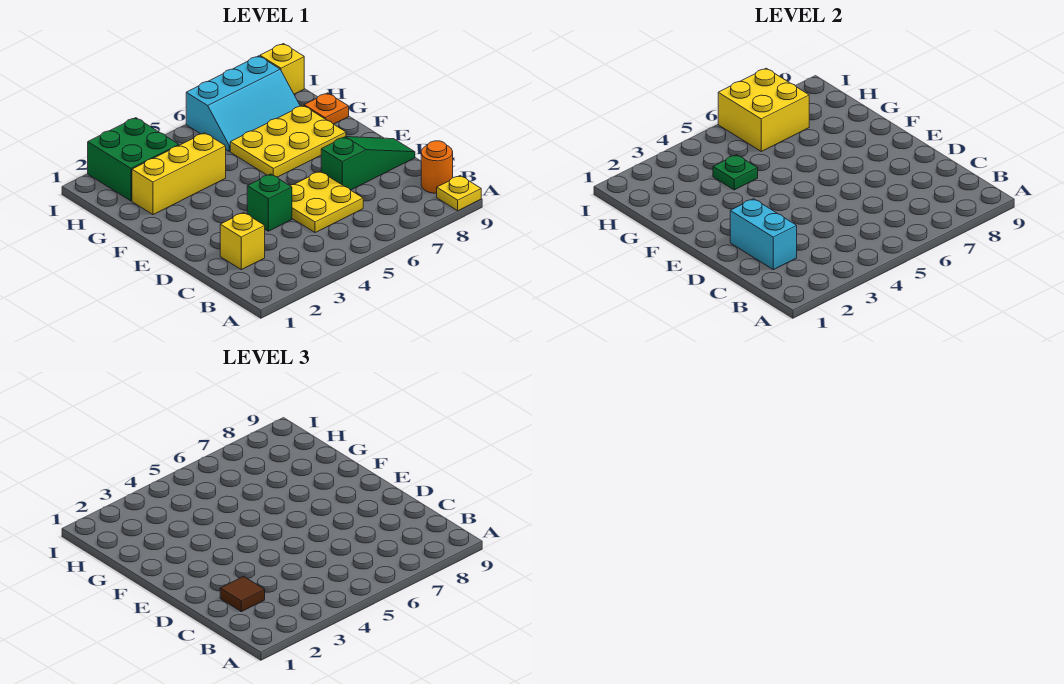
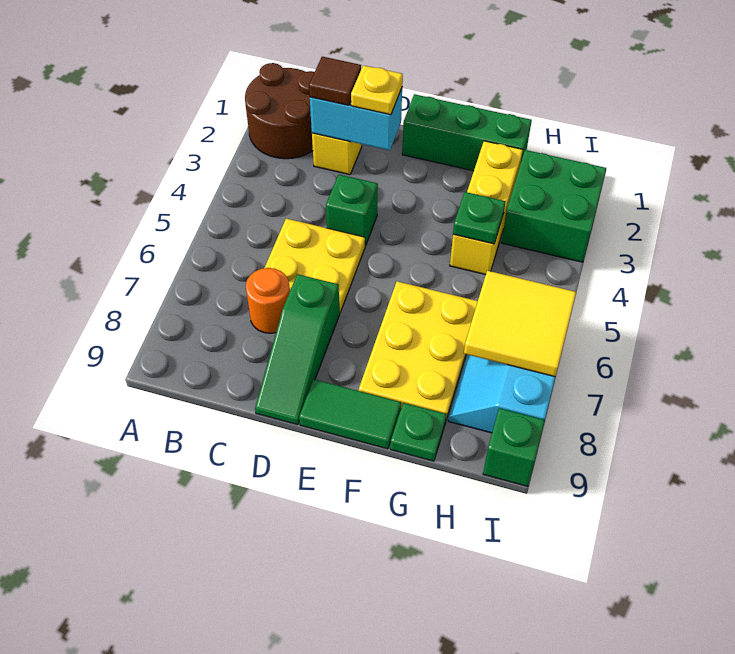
none -> brown round brick A1:B2 level 1
yellow plate A9 level 1 -> yellow plate D2 level 3
orange round brick B9 level 1 -> orange round brick C7 level 1
none -> green brick E1:G1 level 1
none -> green tile E9:F9 level 1
orange plate G9 level 1 -> green plate G9 level 1
yellow brick H6:I7 level 2 -> yellow tile H6:I7 level 2
yellow brick I9 level 1 -> green brick I9 level 1

